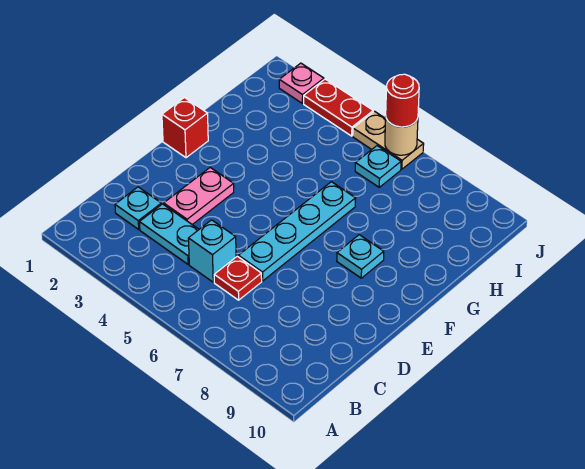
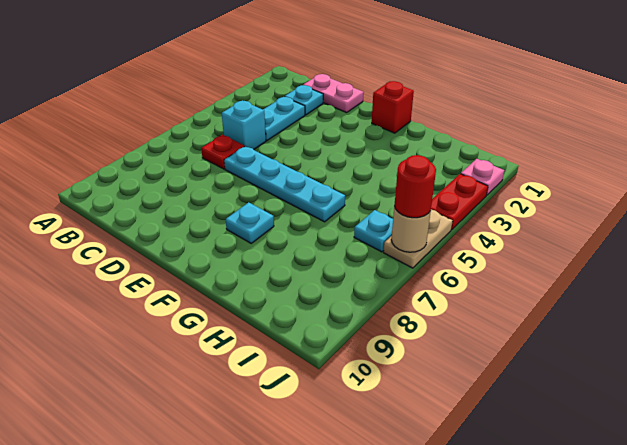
pink plate D3:E3 level 1 -> pink plate C1:D1 level 1

